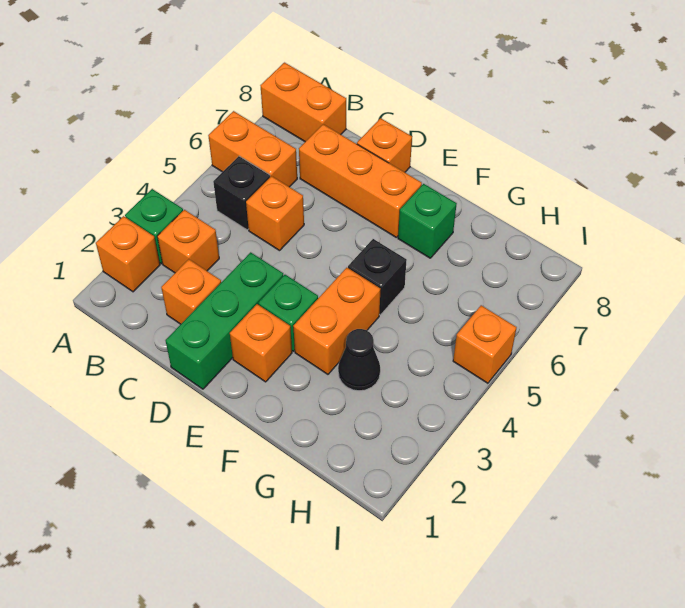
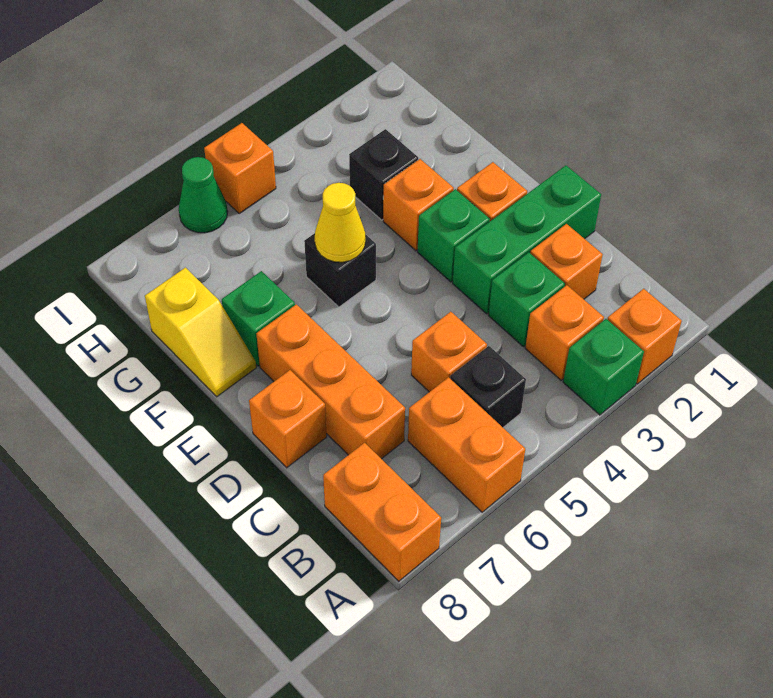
none -> green brick C3 level 1
orange brick F3:F4 level 1 -> orange brick F3 level 1
none -> yellow cone F5 level 2
none -> yellow slope F8:G8 level 1 top G
black cone G3 level 1 -> black brick G3 level 1
none -> green cone I6 level 1

